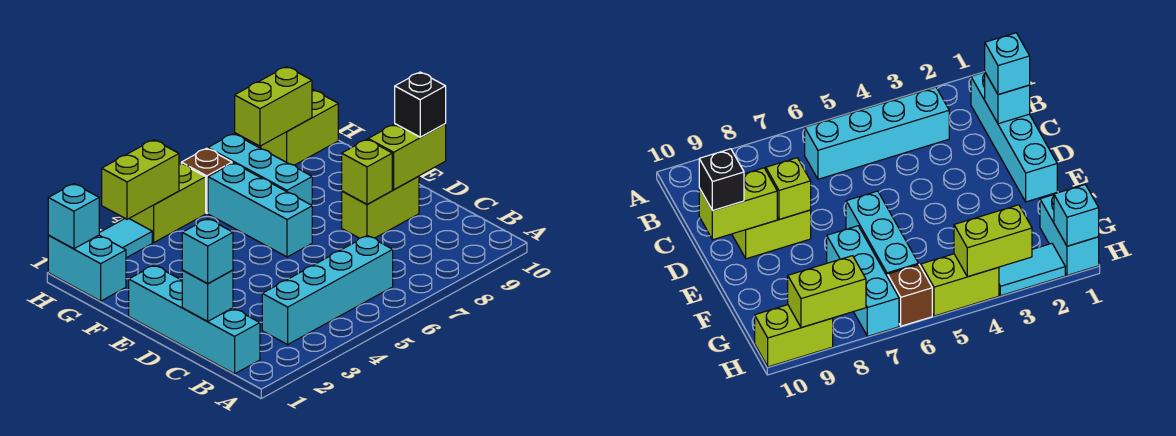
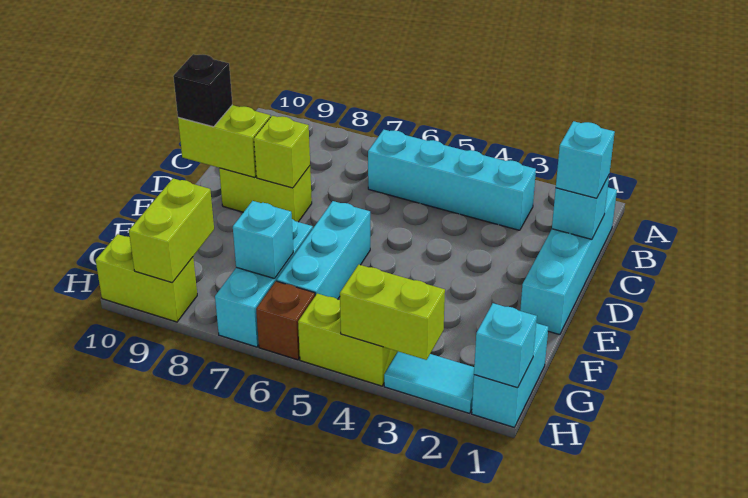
none -> cyan brick G7 level 2
lime brick H8:H9 level 2 -> lime brick G9:H9 level 2

